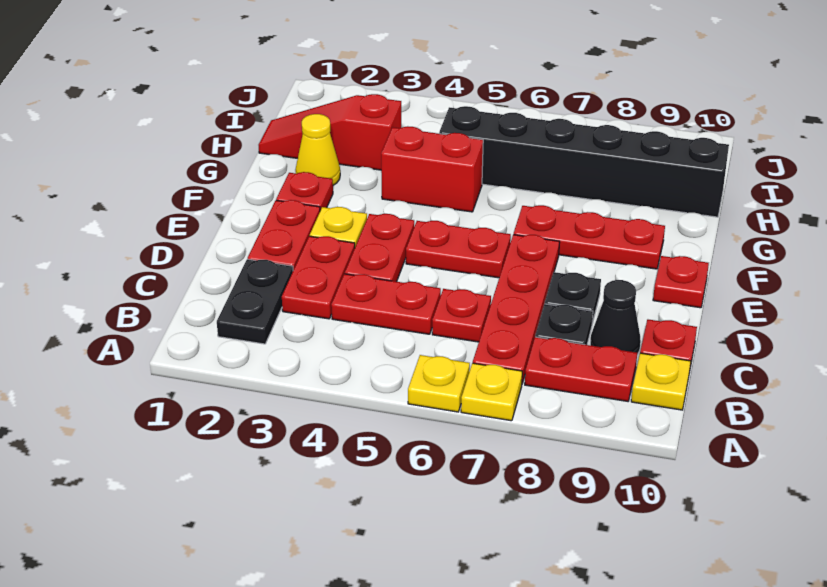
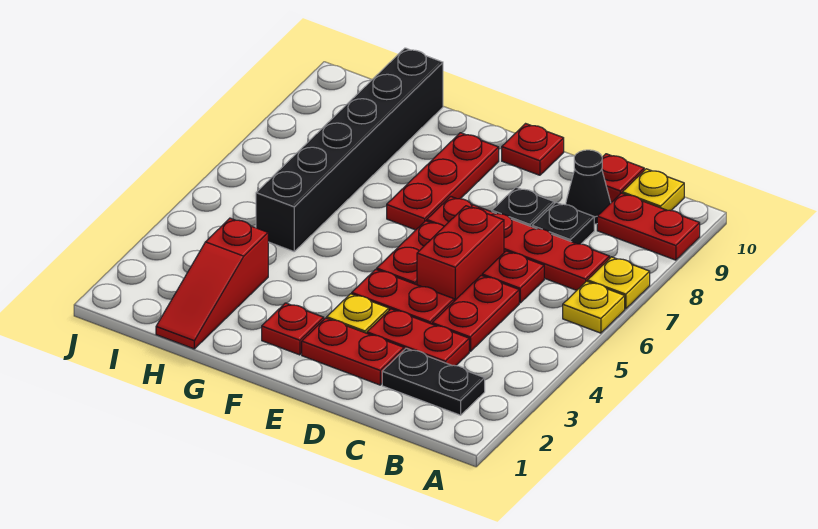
red plate B8:B9 level 1 -> red plate A9:B9 level 1
yellow cone G2 level 1 -> none
red brick G4:G5 level 1 -> red brick D5:D6 level 1

